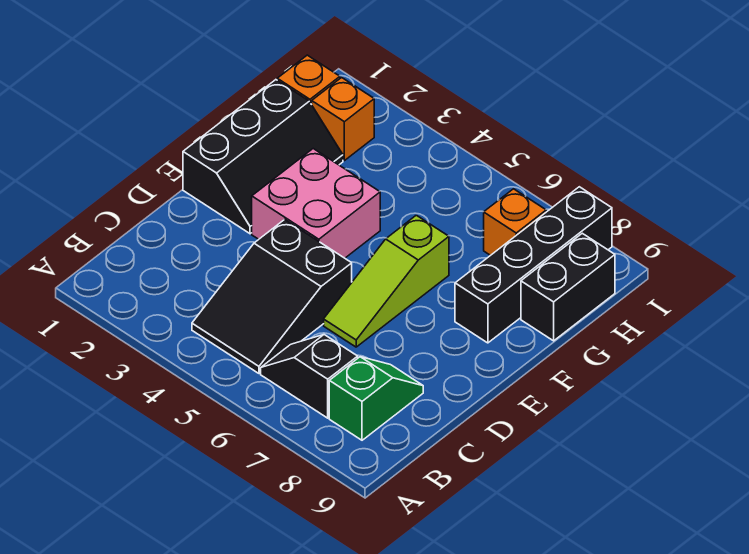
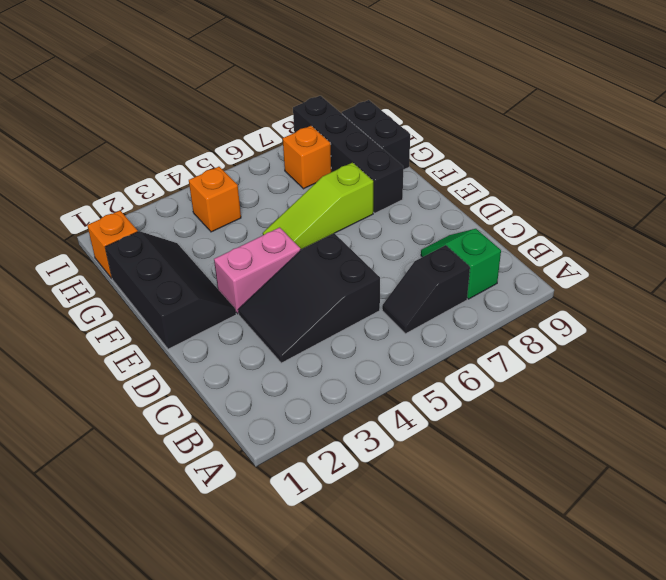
black slope B4:D5 level 1 top D -> black slope C3:D5 level 1 top 5
lime slope D6:F6 level 1 top F -> lime slope F5:F7 level 1 top 7
pink brick E3:F4 level 1 -> pink brick E3:E4 level 1
orange brick H2 level 1 -> orange brick H4 level 1

